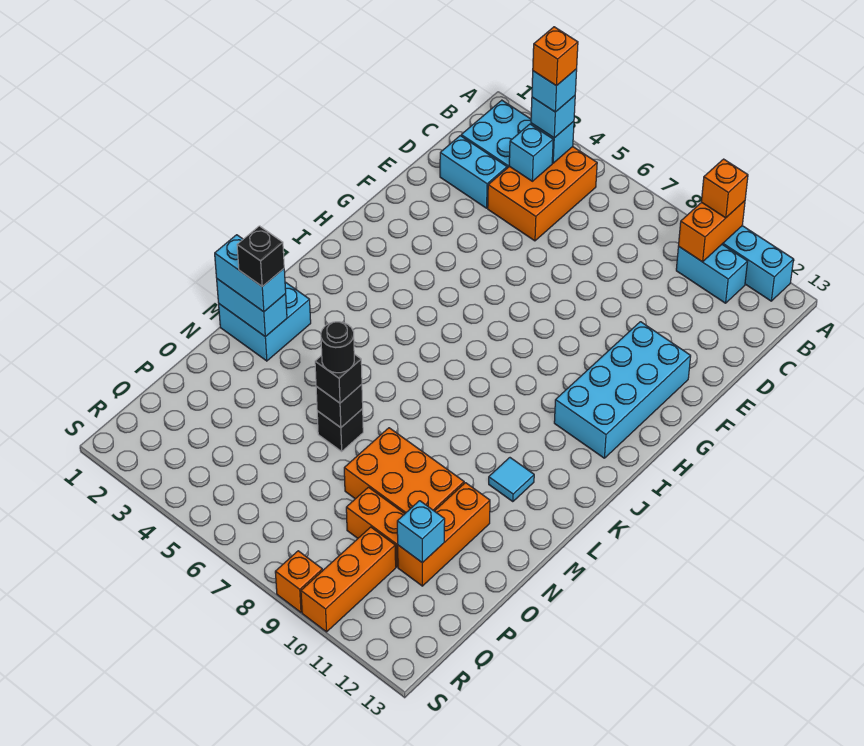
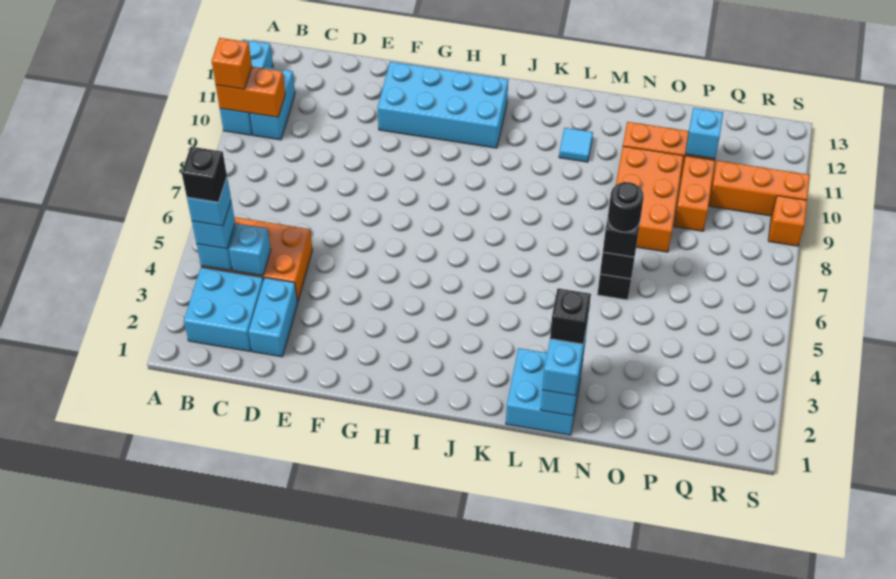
orange brick B4 level 5 -> black brick B4 level 5

